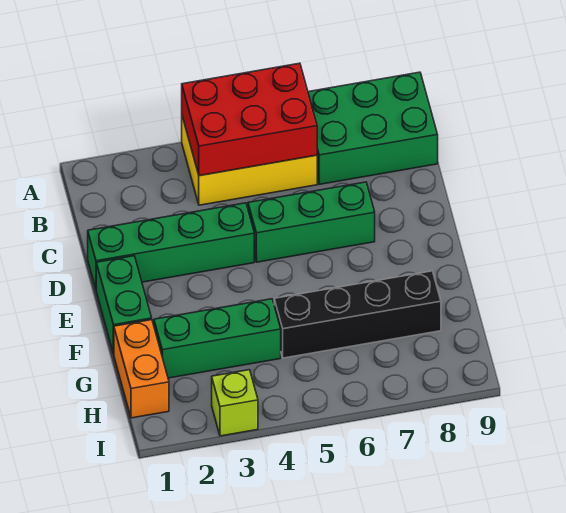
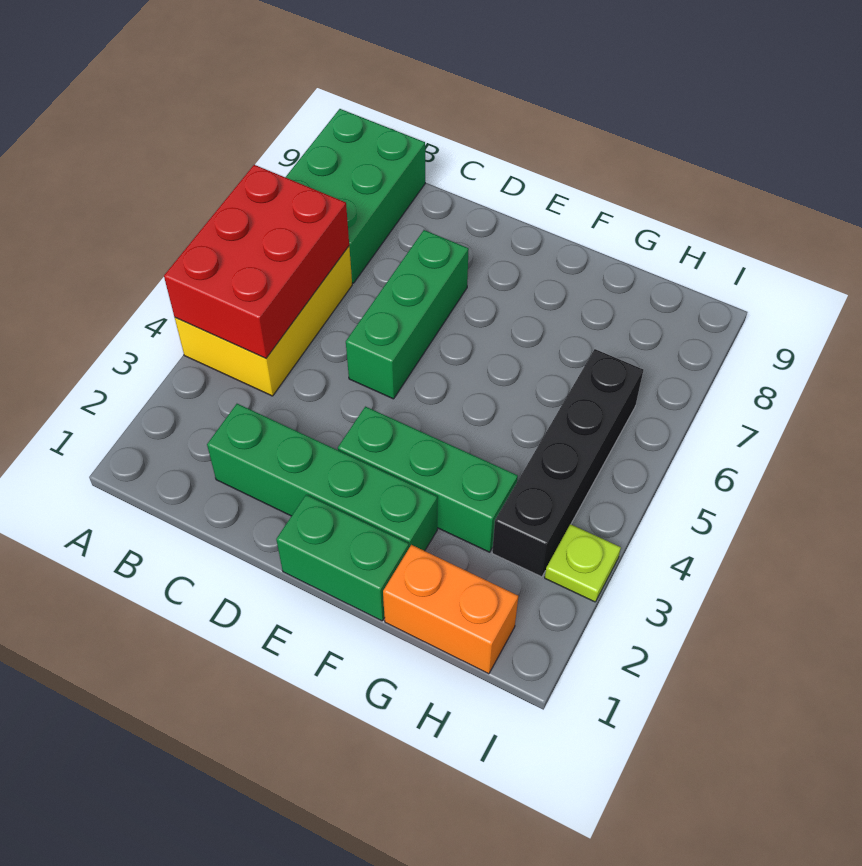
green brick D1:D4 level 1 -> green brick C2:F2 level 1
green brick G2:G4 level 1 -> green brick E3:G3 level 1
black brick G5:G8 level 1 -> black brick H3:H6 level 1
lime brick I3 level 1 -> lime plate I3 level 1

